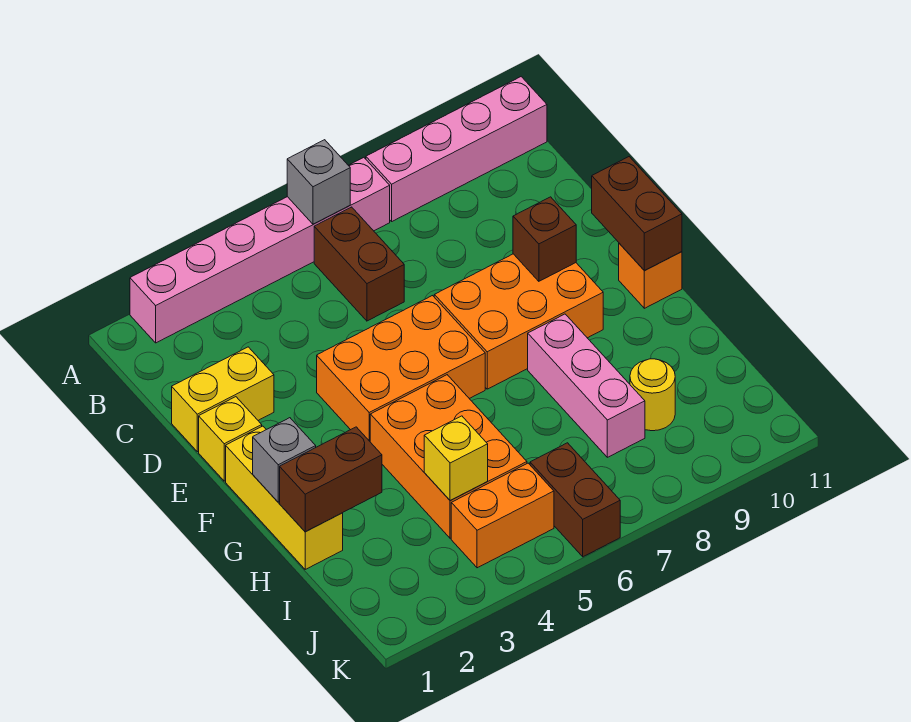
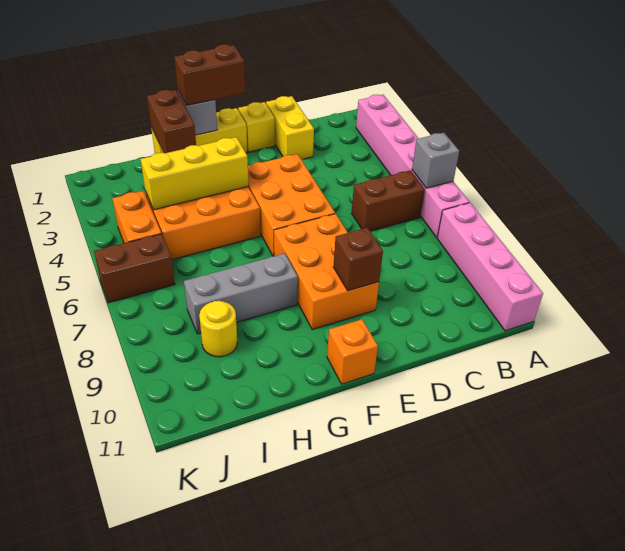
brown brick E11:F11 level 2 -> brown brick F1:G1 level 3
pink brick G8:I8 level 1 -> grey brick G8:I8 level 1
yellow brick I4 level 2 -> yellow brick G4:I4 level 2

